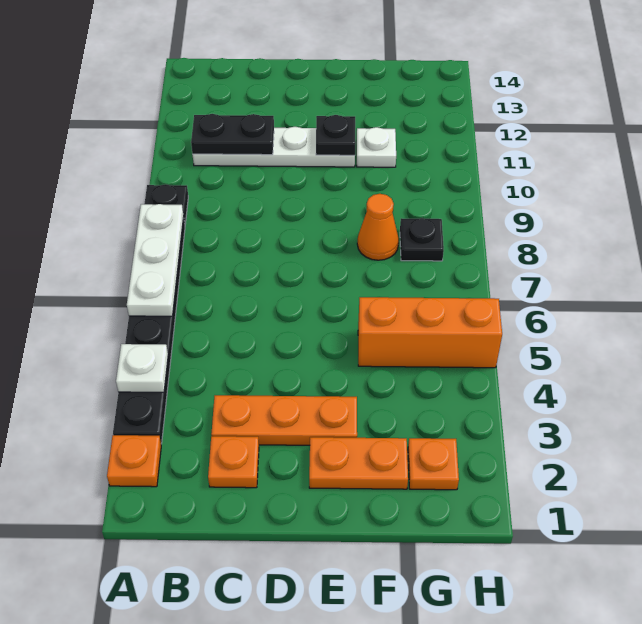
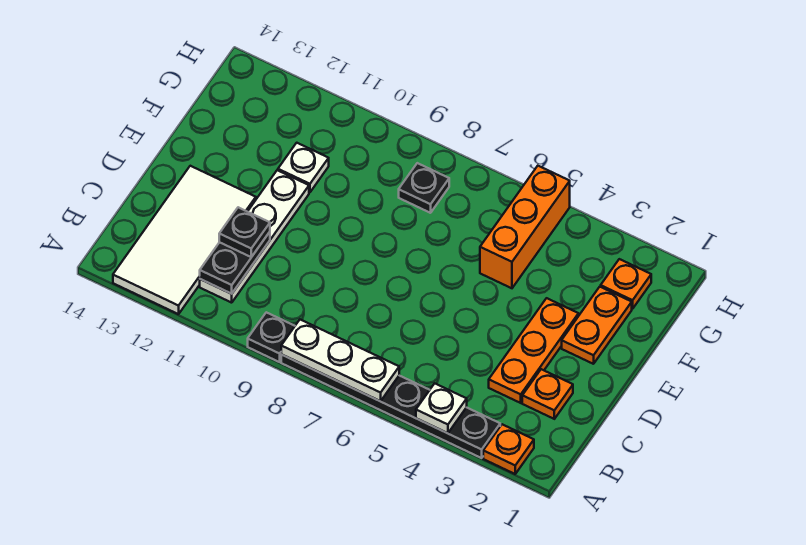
none -> white tile A12:D13 level 1
black plate E11 level 2 -> black plate C11 level 3
orange cone F8 level 1 -> none

